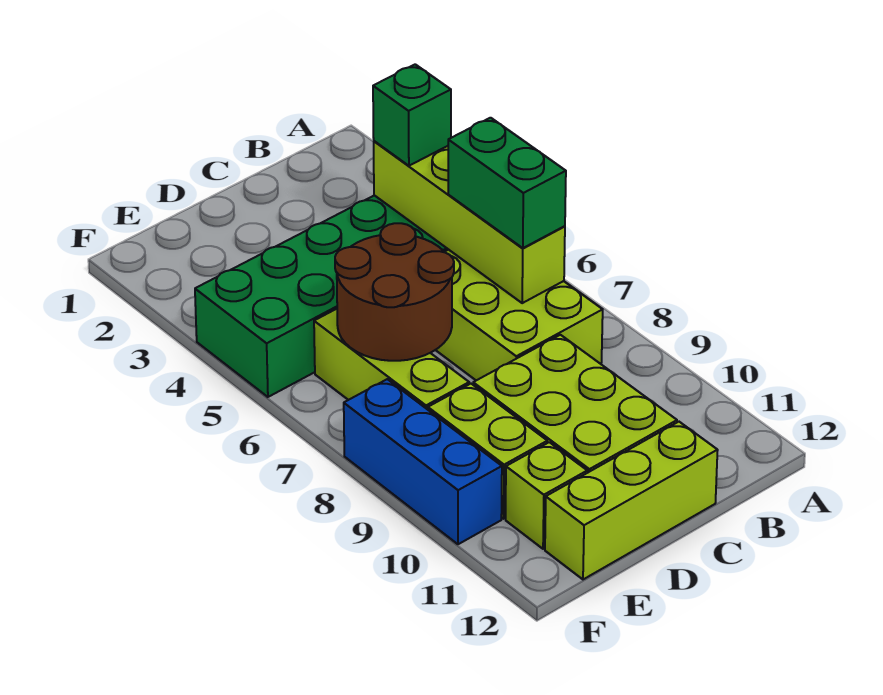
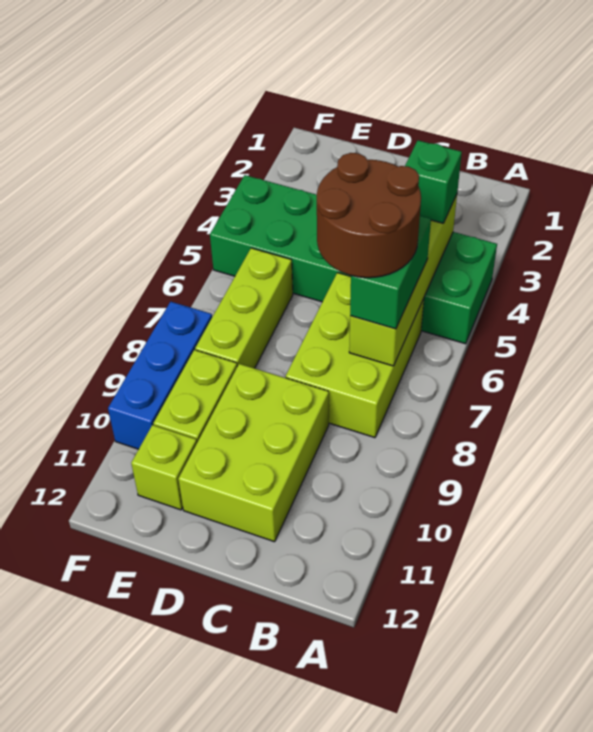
lime brick C12:E12 level 1 -> none
brown round brick D6:E7 level 2 -> brown round brick B6:C7 level 4

